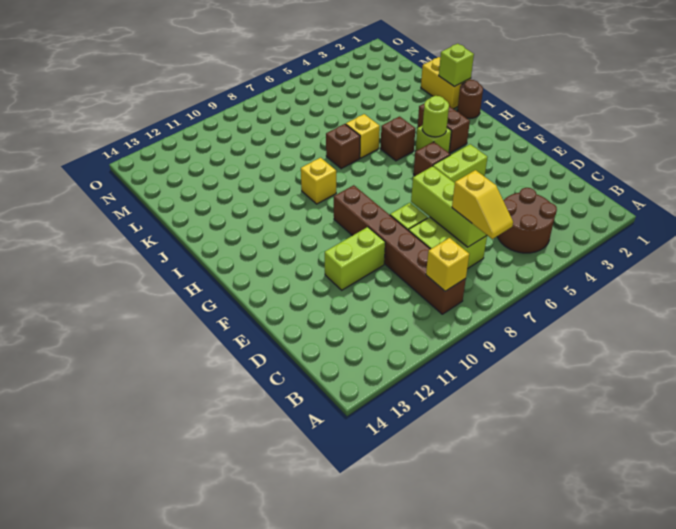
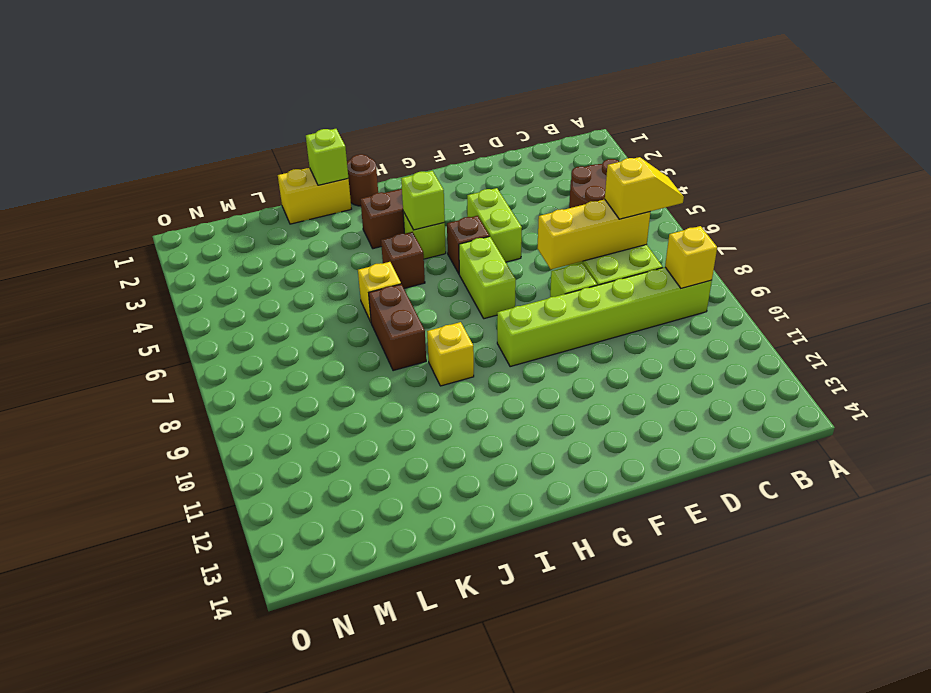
brown brick B9:G9 level 1 -> lime brick B9:G9 level 1
lime brick C7:E7 level 2 -> yellow brick C7:E7 level 2
lime brick E10:E11 level 1 -> lime brick G6:G7 level 1
lime round brick H4 level 2 -> lime brick H4 level 2
brown brick J7 level 1 -> brown brick J7:J8 level 1

